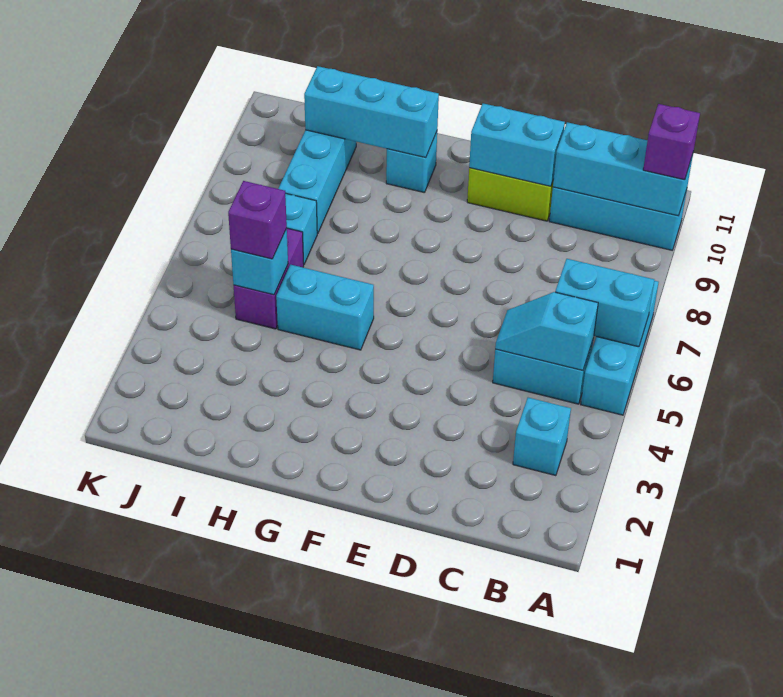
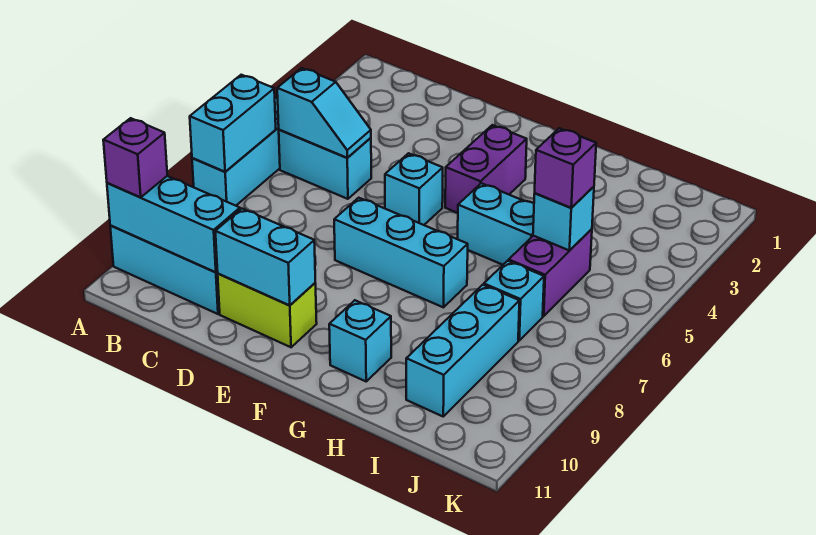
cyan brick A6:B6 level 2 -> cyan brick A6:A7 level 2
cyan brick B3 level 1 -> cyan brick E5 level 1
none -> purple brick F3:F4 level 1
cyan brick G10:I10 level 2 -> cyan brick E7:G7 level 1

